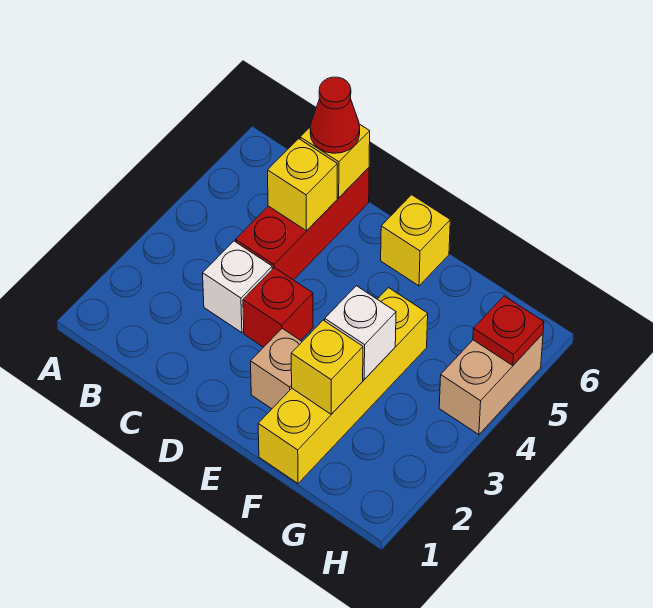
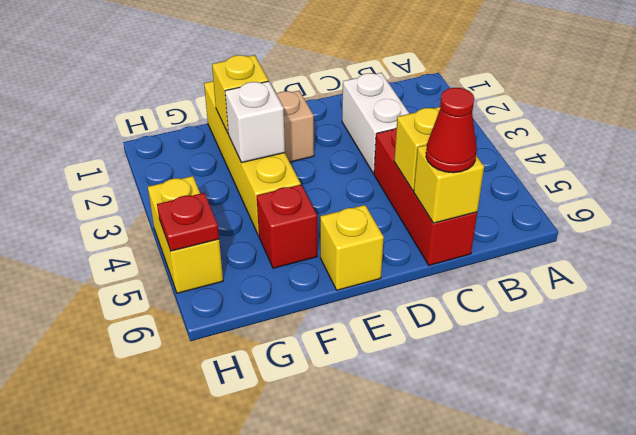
white brick C3 level 1 -> white brick C2:C3 level 1
red brick D3 level 1 -> red brick F5 level 1
tan brick H4:H5 level 1 -> yellow brick H4:H5 level 1

